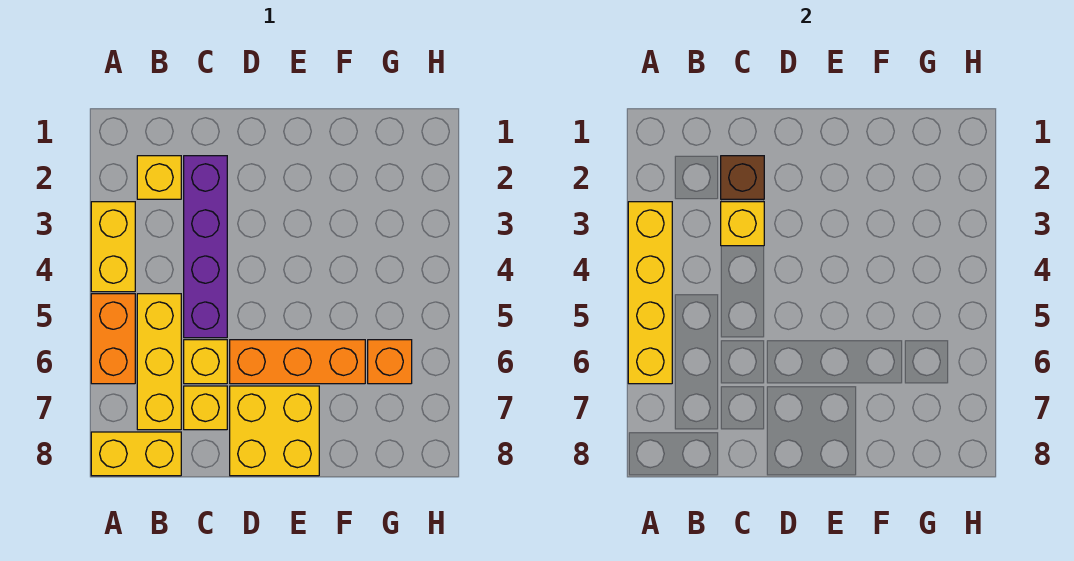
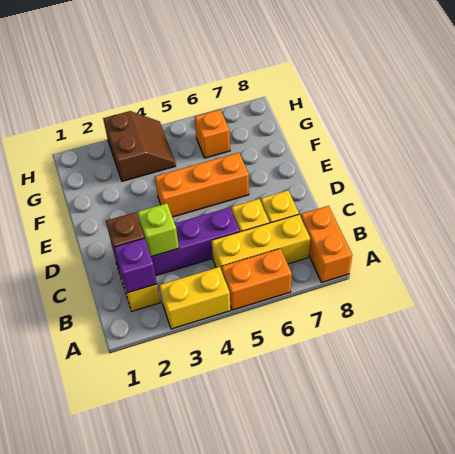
yellow brick A3:A6 level 2 -> none
yellow brick A8:B8 level 1 -> orange brick A8:B8 level 1
none -> purple brick B2 level 2
yellow brick C3 level 2 -> lime brick C3 level 2
orange brick D6:F6 level 1 -> orange brick E4:E6 level 1
yellow brick D7:E8 level 1 -> none
none -> brown slope G3:H4 level 1 top 3

